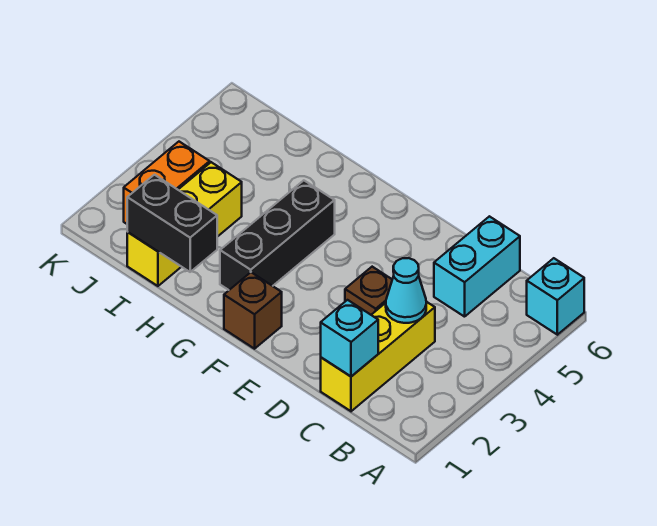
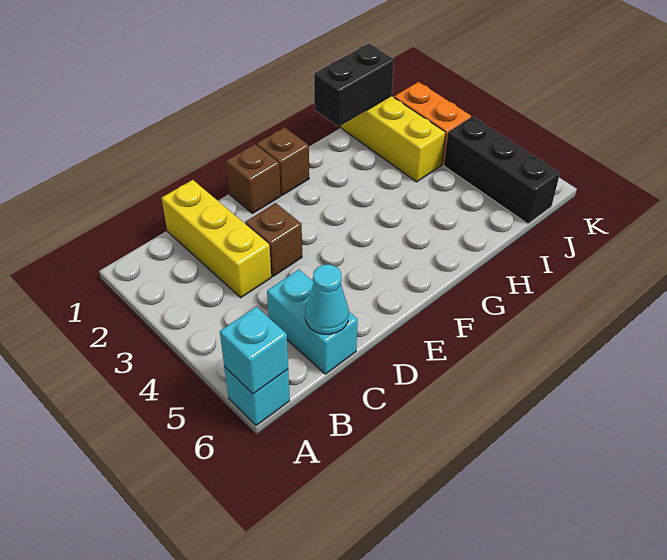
cyan brick C1 level 2 -> cyan brick A6 level 2
cyan cone C3 level 2 -> cyan cone C6 level 2
none -> brown brick E1 level 1
black brick G2:G4 level 1 -> black brick J4:J6 level 1

